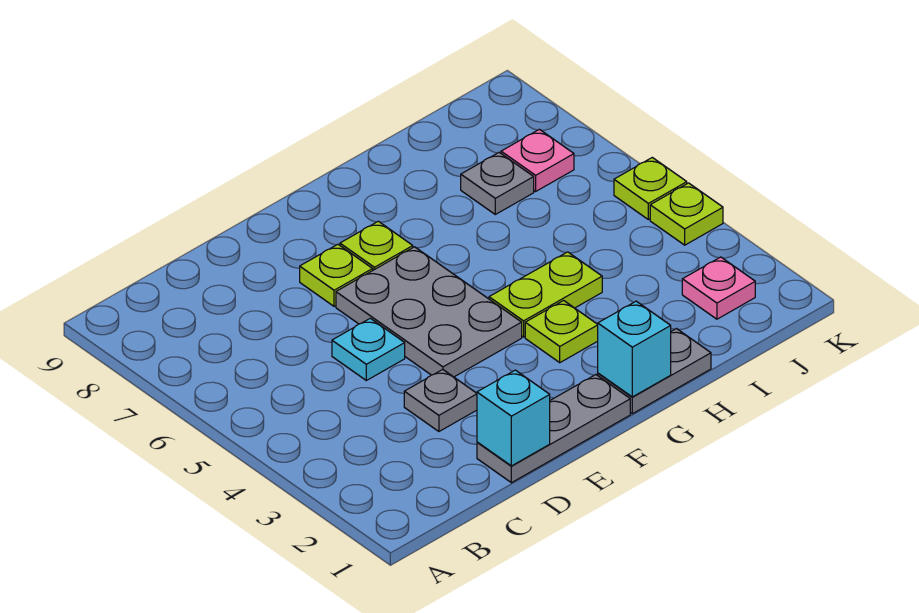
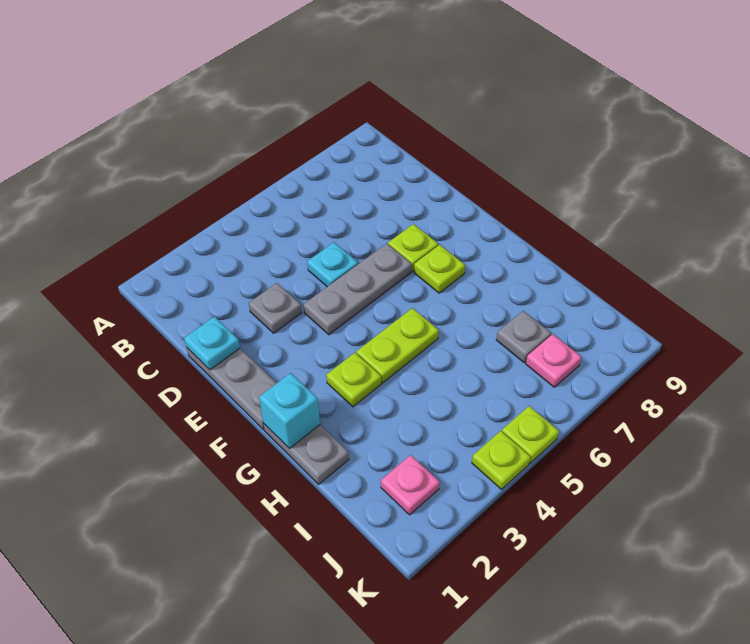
cyan brick D1 level 2 -> cyan plate D1 level 2
grey plate E4:F6 level 1 -> grey plate E4:E6 level 1
lime plate G4:H4 level 1 -> lime plate G4:G5 level 1

